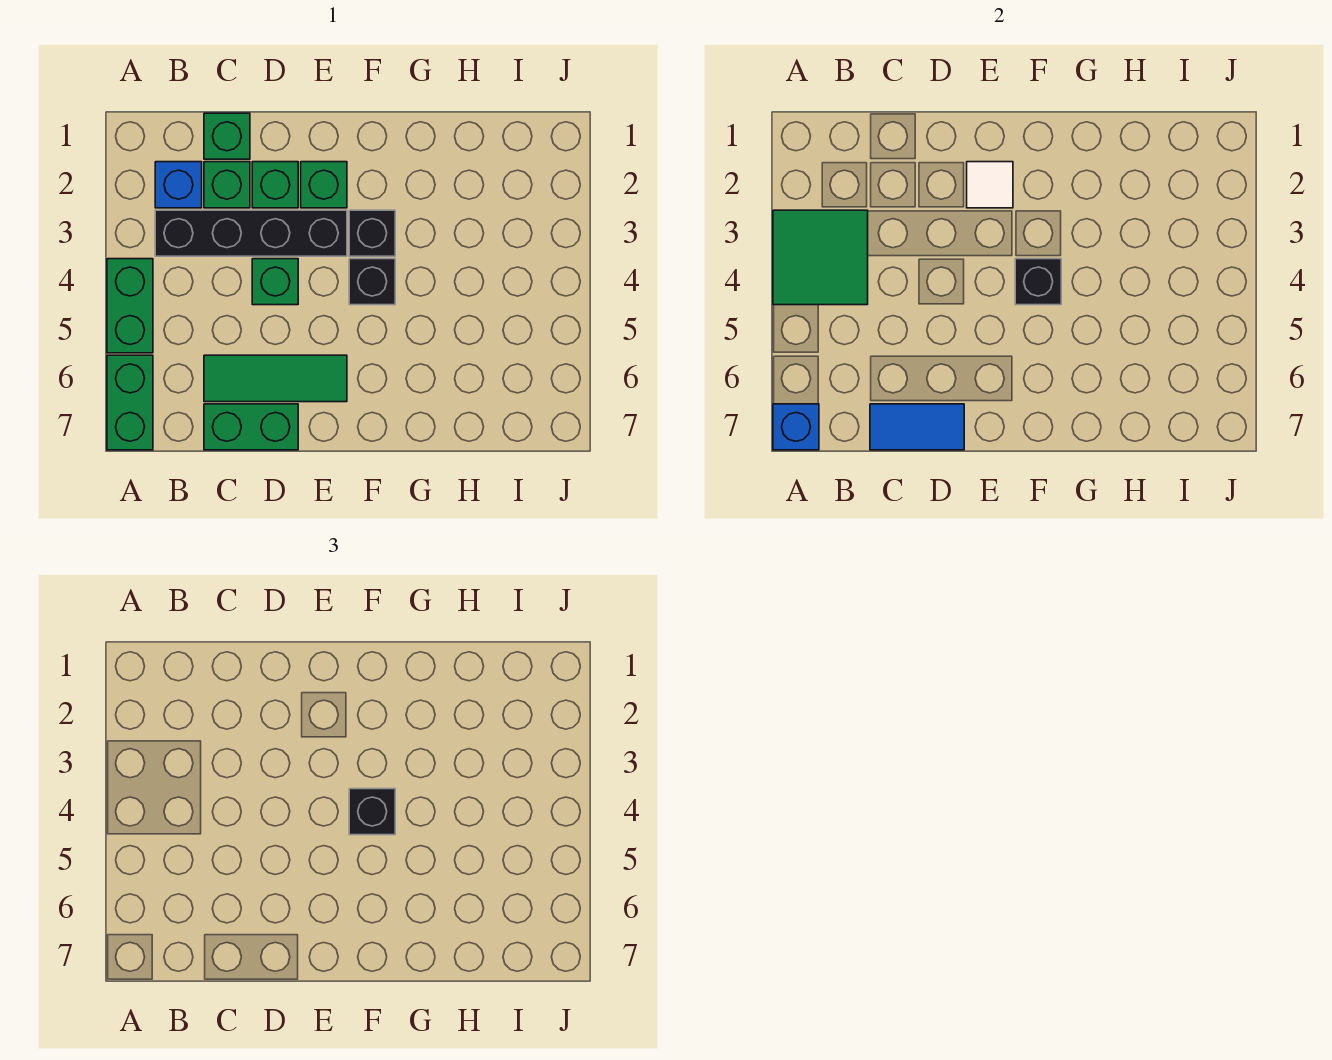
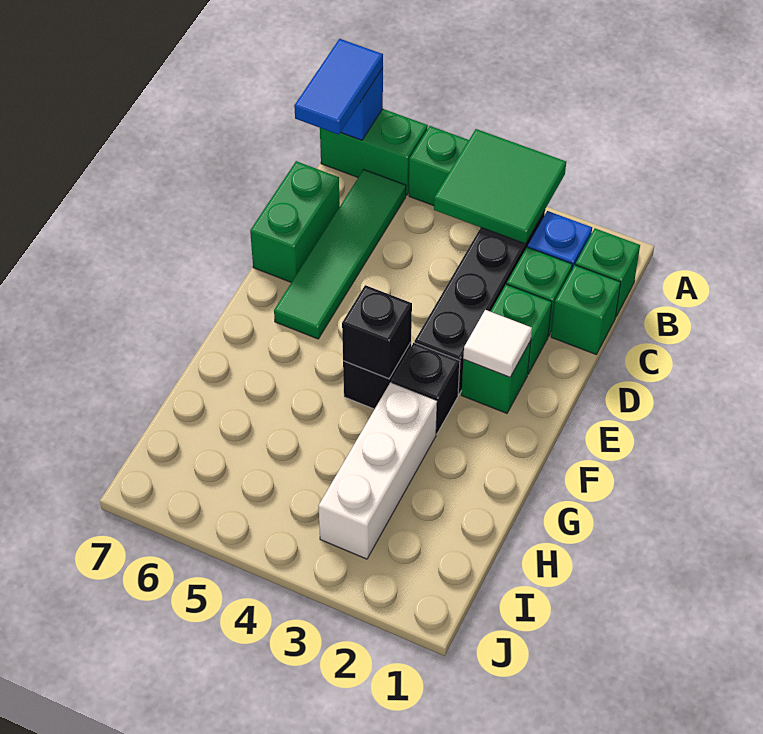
green tile C6:E6 level 1 -> green tile B6:E6 level 1
blue tile C7:D7 level 2 -> blue tile A7:B7 level 3
green brick D4 level 1 -> green brick B1 level 1
black brick F4 level 3 -> none
none -> white brick G3:I3 level 1

